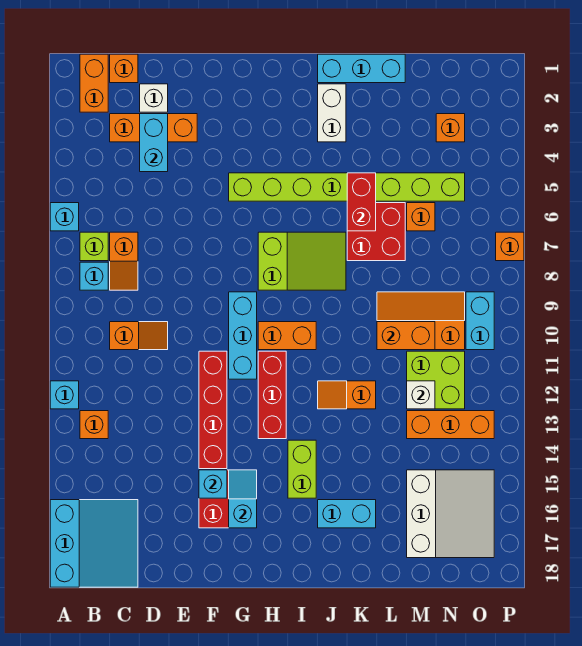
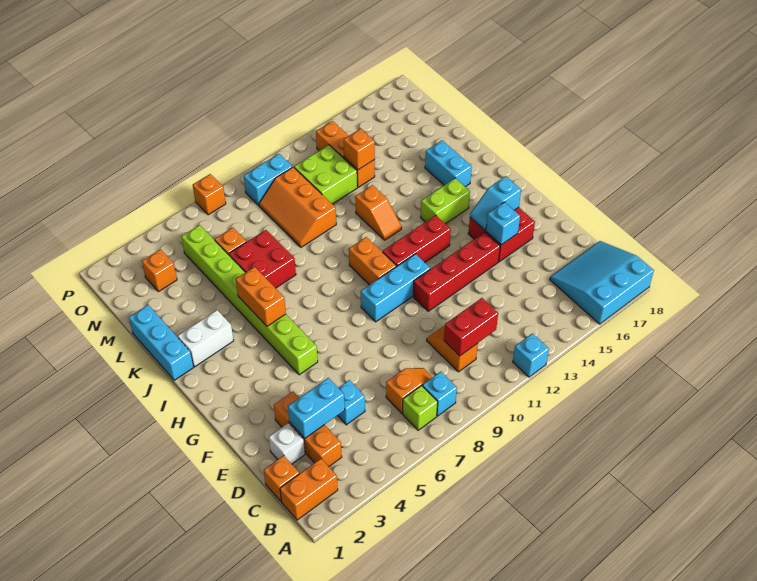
cyan brick A6 level 1 -> cyan brick D5 level 1
orange brick B13 level 1 -> orange brick M13 level 2
lime slope H7:J8 level 1 top H -> none
red brick K5:K6 level 2 -> red brick C10:C11 level 2
orange brick L10:M10 level 2 -> orange brick I5:J5 level 2
white brick M12 level 2 -> none
white slope M15:O17 level 1 top M -> none

